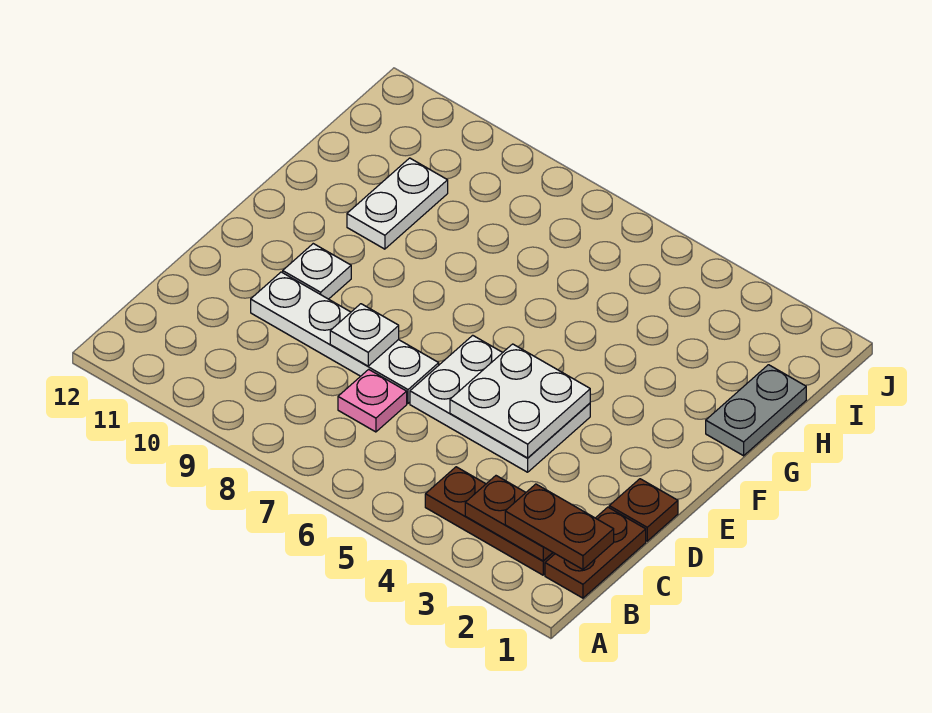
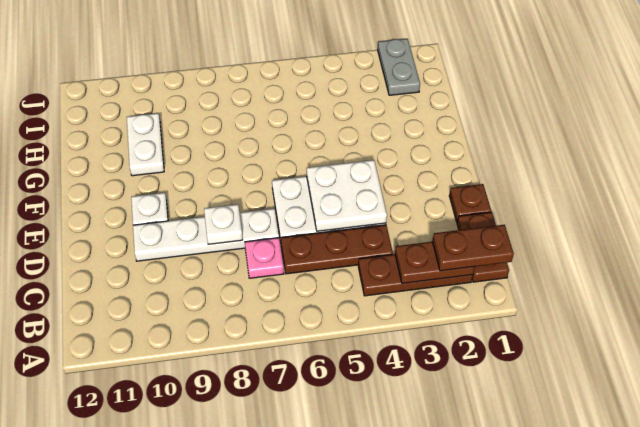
none -> brown plate C4:C6 level 1
grey plate G1:H1 level 1 -> grey plate I2:J2 level 1

